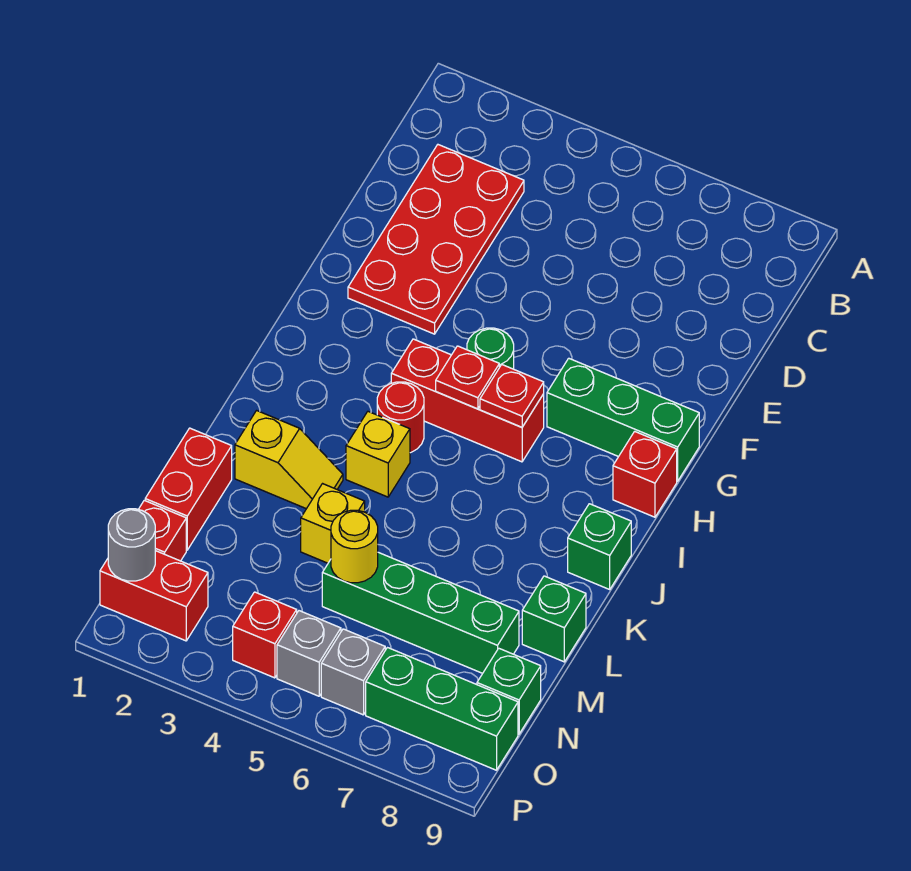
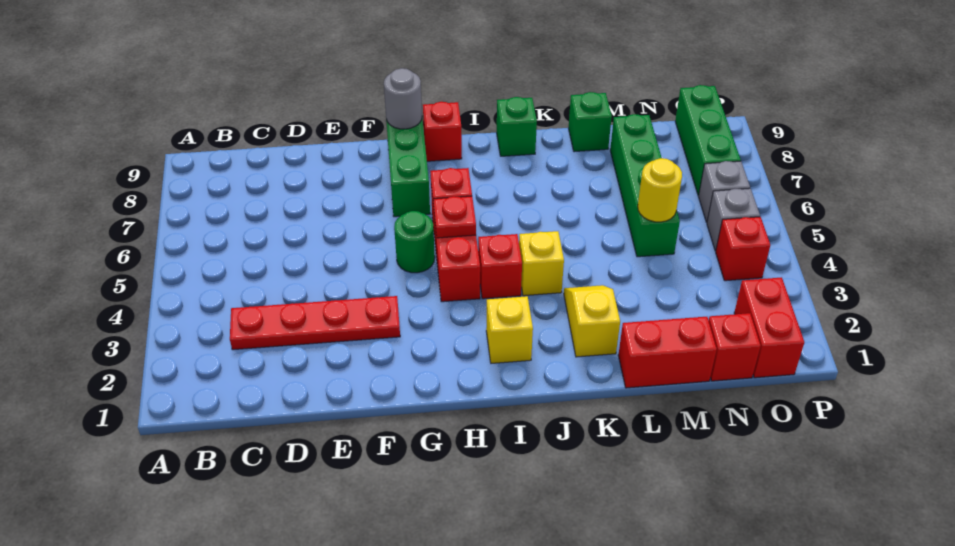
red plate C2:F3 level 1 -> red plate C3:F3 level 1
red round brick I4 level 1 -> red brick I4 level 1
yellow brick L4 level 1 -> yellow brick I2 level 1
green brick N9 level 1 -> none
grey round brick O1 level 2 -> grey round brick G9 level 2

